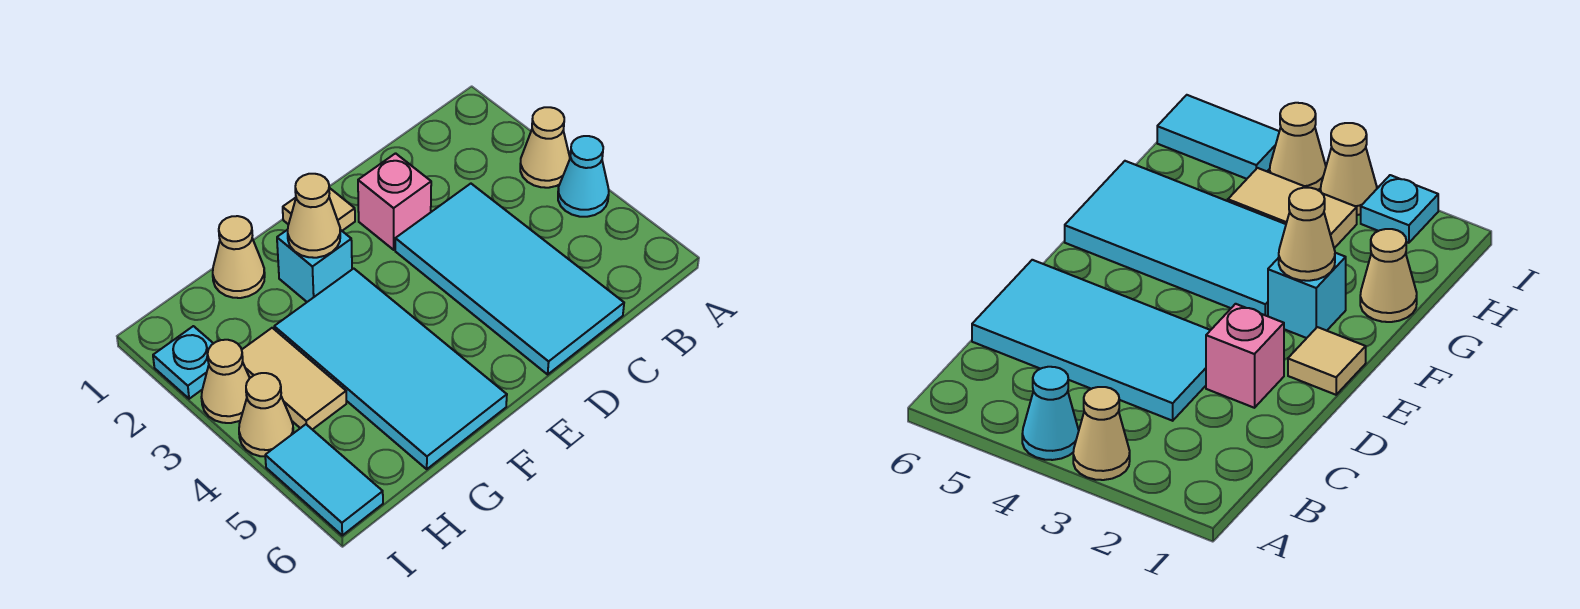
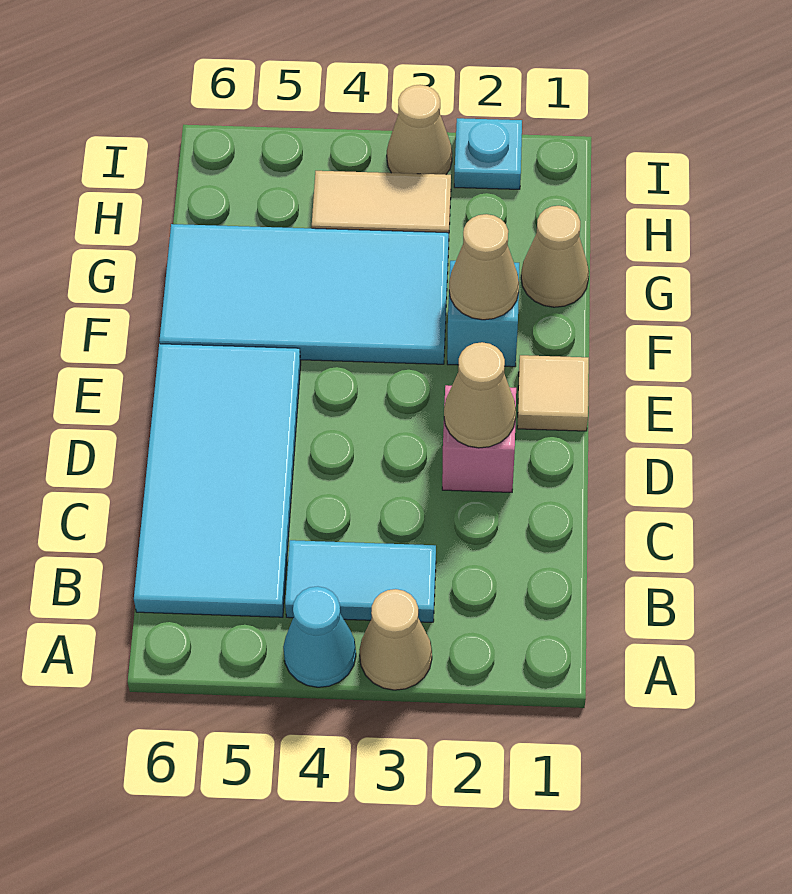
cyan tile C3:D6 level 1 -> cyan tile B5:E6 level 1
tan cone I4 level 1 -> tan cone D2 level 2
cyan tile I5:I6 level 1 -> cyan tile B3:B4 level 1

